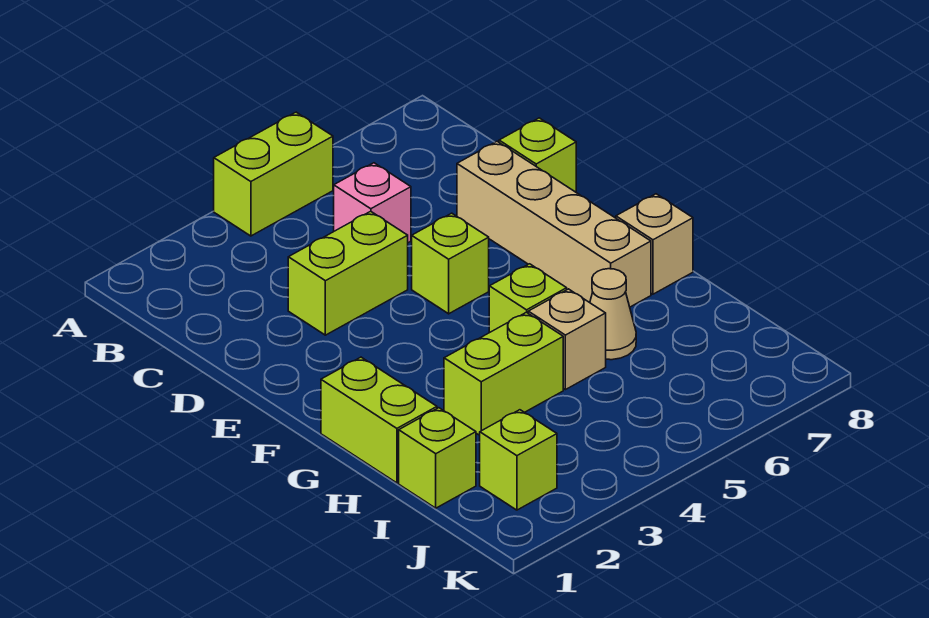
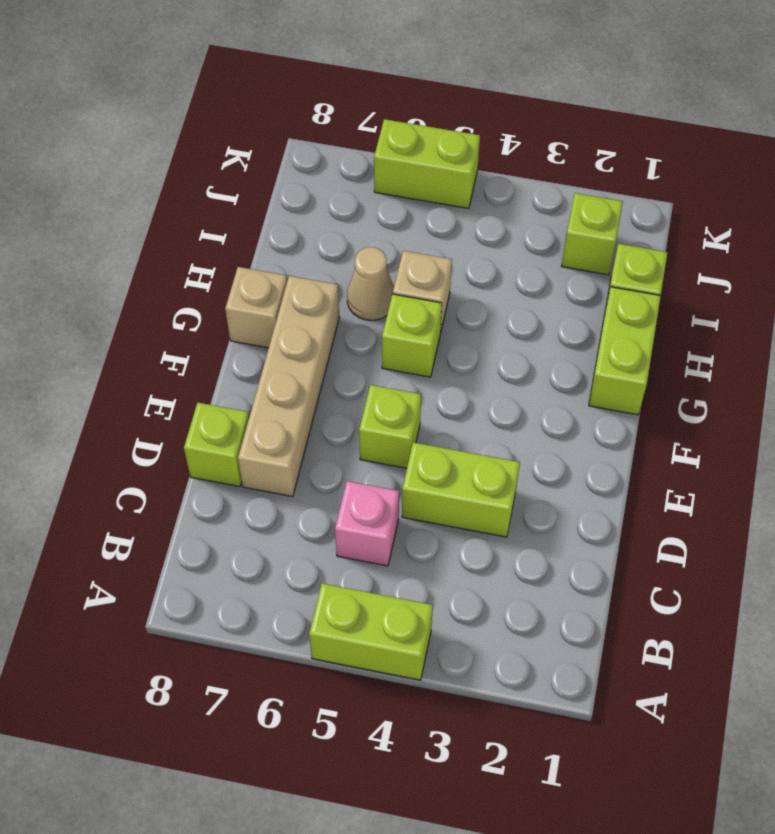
lime brick H3:H4 level 1 -> lime brick K5:K6 level 1

